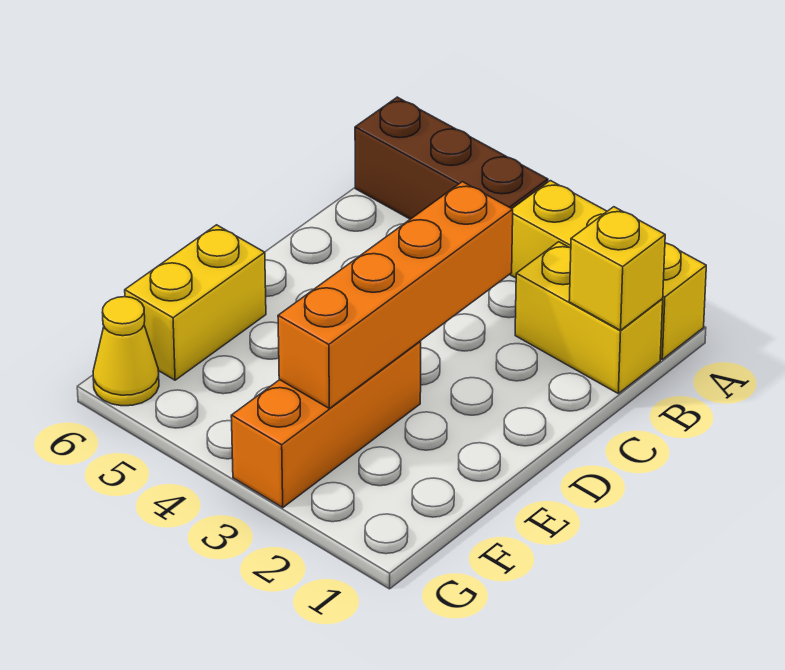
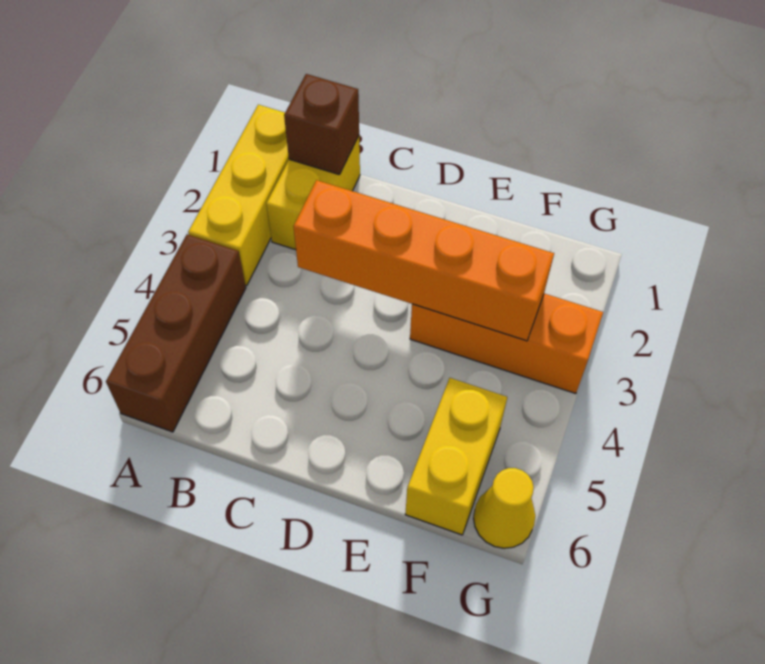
yellow brick B1 level 2 -> brown brick B1 level 2
yellow brick E6:F6 level 1 -> yellow brick F5:F6 level 1

